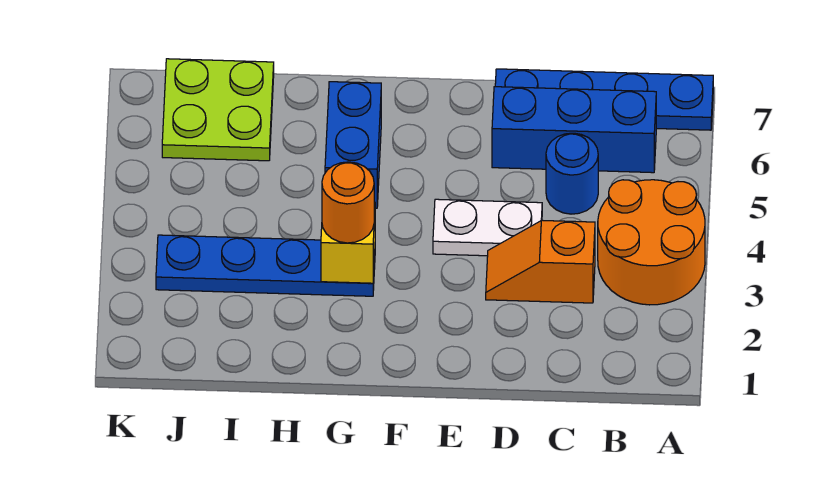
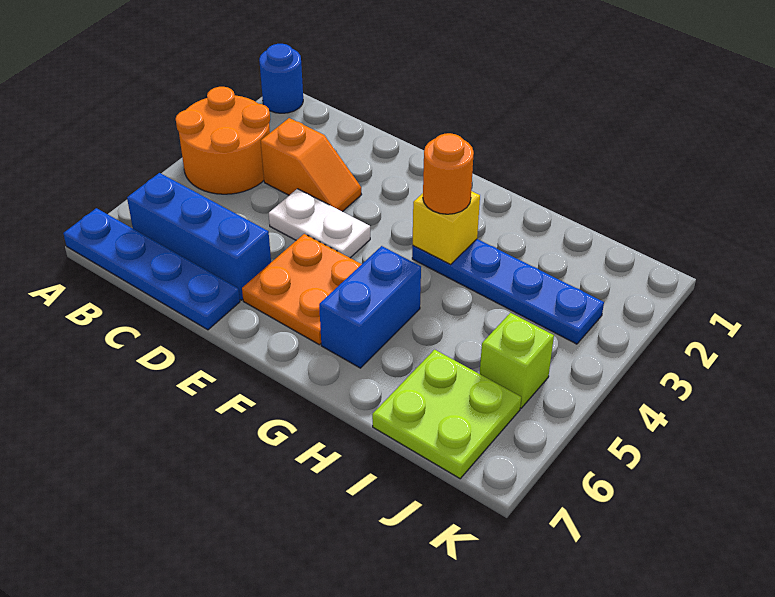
blue round brick C5 level 1 -> blue round brick A1 level 1
none -> orange plate E5:F6 level 1
none -> lime brick J5 level 1

